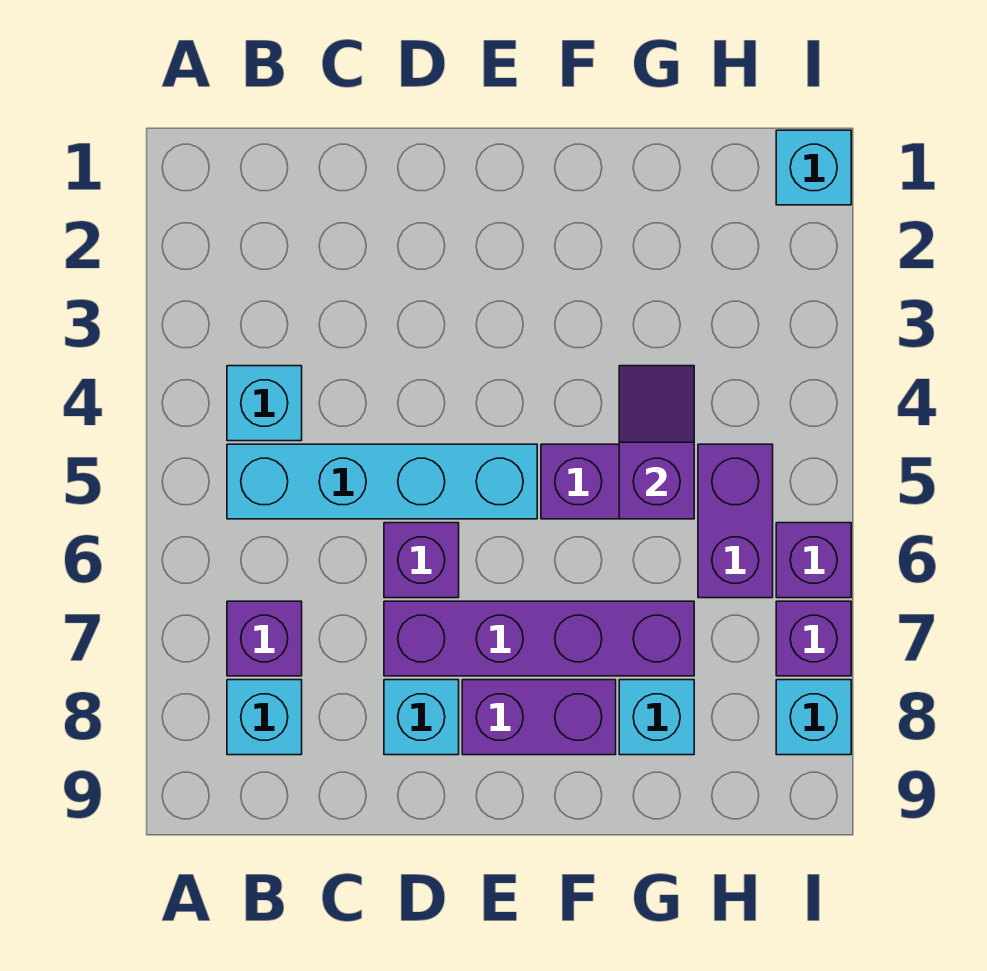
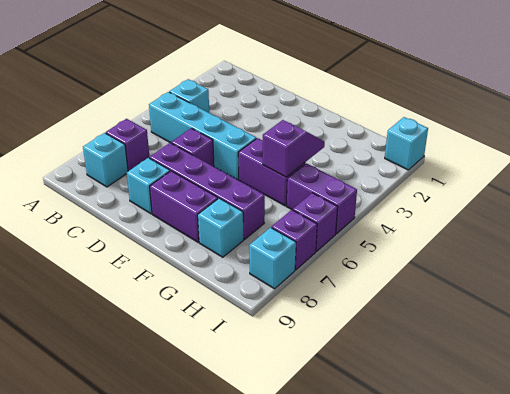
purple brick H5:H6 level 1 -> purple brick H5:I5 level 1

